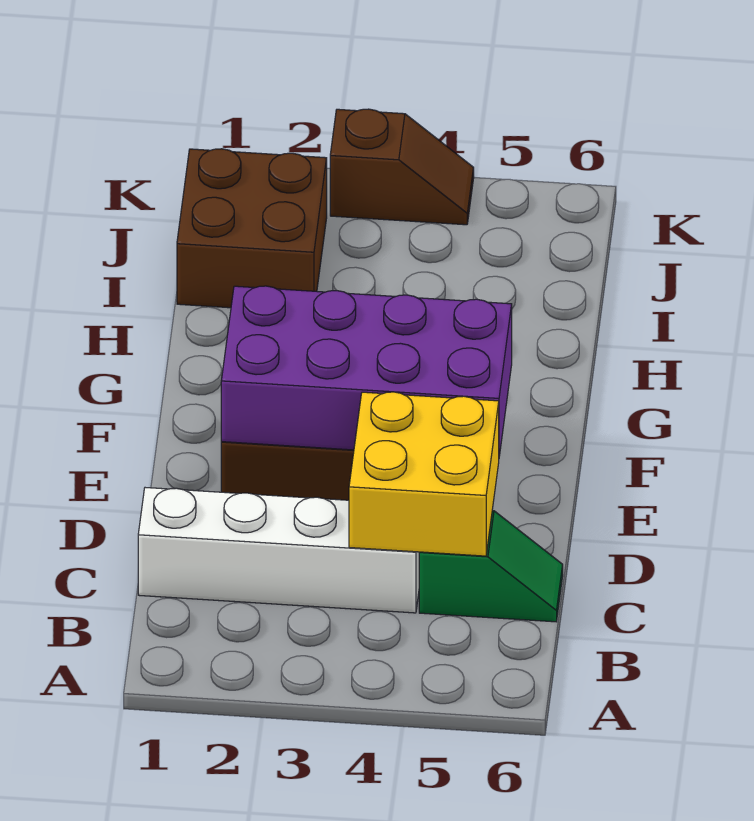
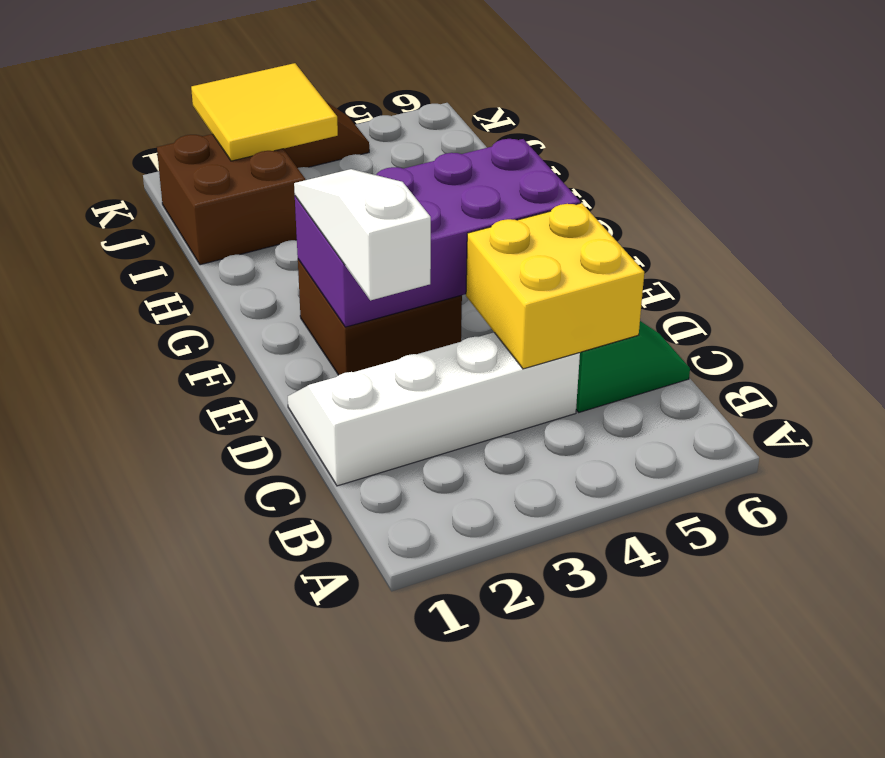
none -> white slope D2:F2 level 3 top D
none -> yellow tile J2:K3 level 2

